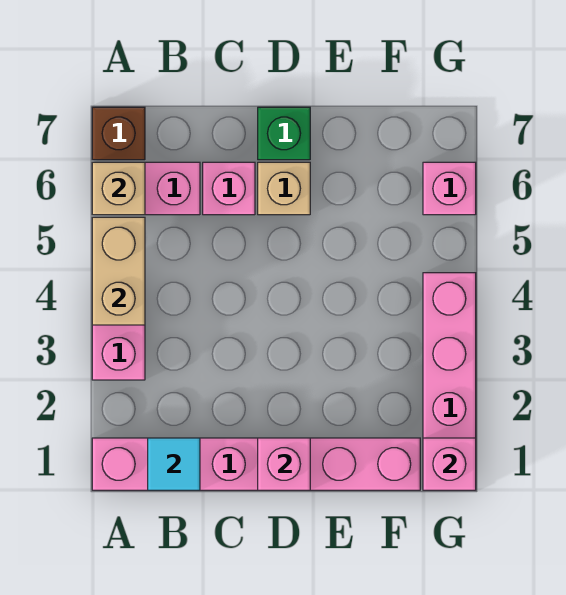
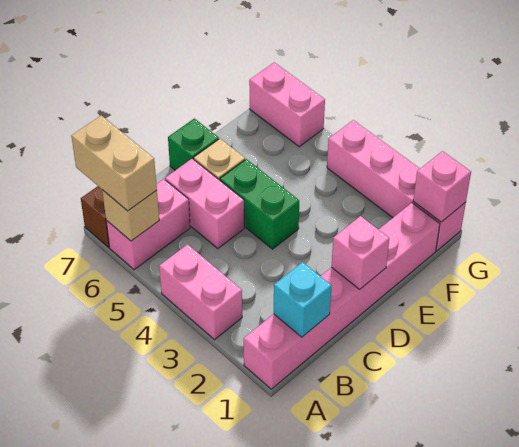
tan brick A4:A5 level 2 -> tan brick A6:A7 level 3
cyan tile B1 level 2 -> cyan brick B1 level 2
pink brick C6 level 1 -> pink brick C5:C6 level 1
none -> green brick D4:D5 level 1
pink brick G6 level 1 -> pink brick G6:G7 level 1

